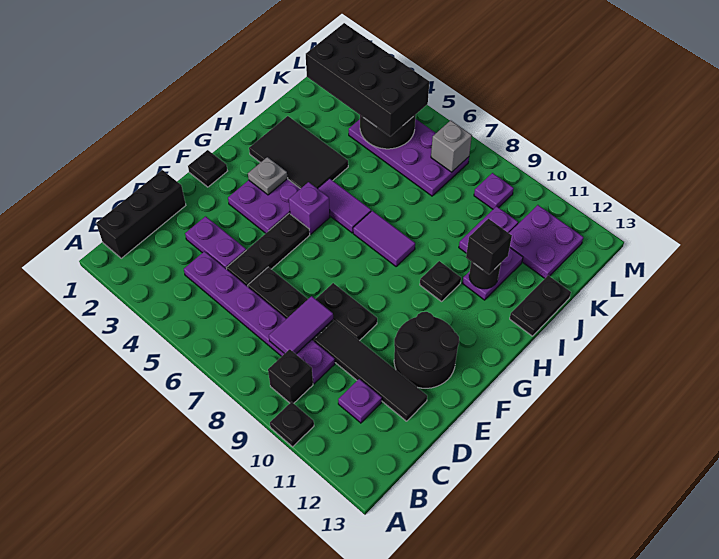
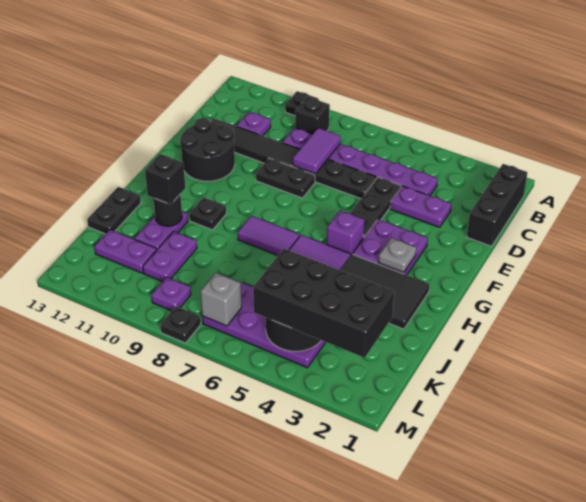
black plate F1 level 1 -> black plate M8 level 1
purple plate K11:L12 level 1 -> purple plate K11:K12 level 1

